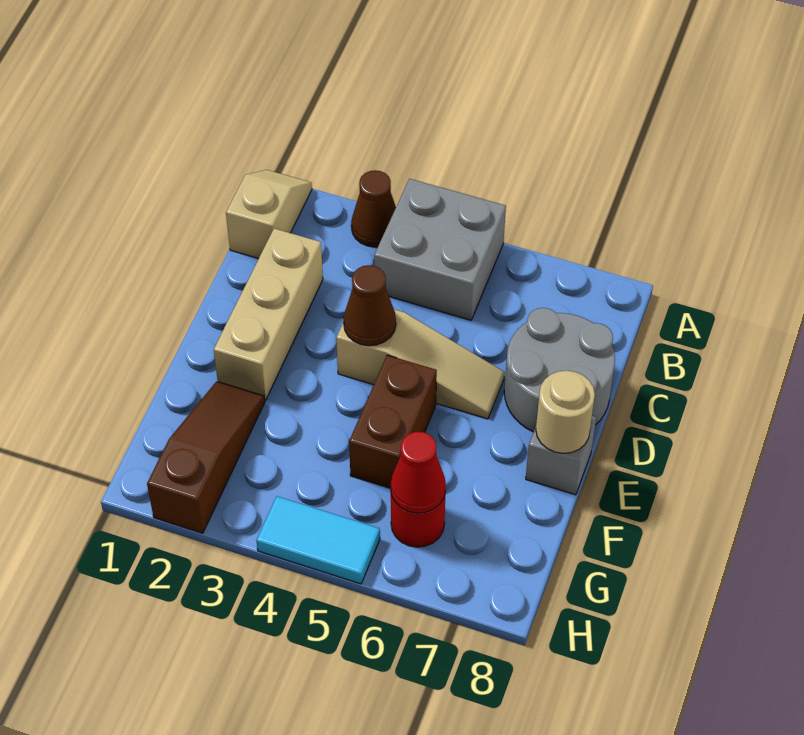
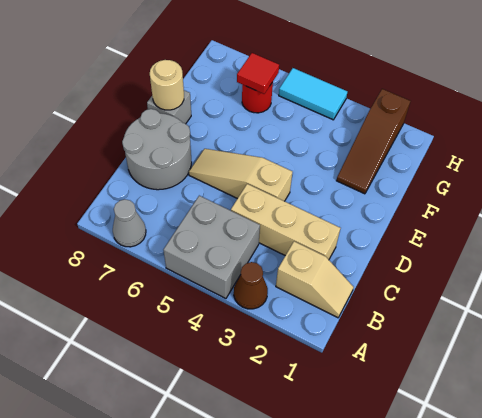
tan slope A1:B1 level 1 top B -> tan slope B1:B2 level 1 top 2
none -> grey cone A7 level 1
tan brick C2:E2 level 1 -> tan brick C2:C4 level 1
brown cone D4 level 2 -> none
brown brick E5:F5 level 1 -> none
red cone G6 level 2 -> red tile G6 level 2

